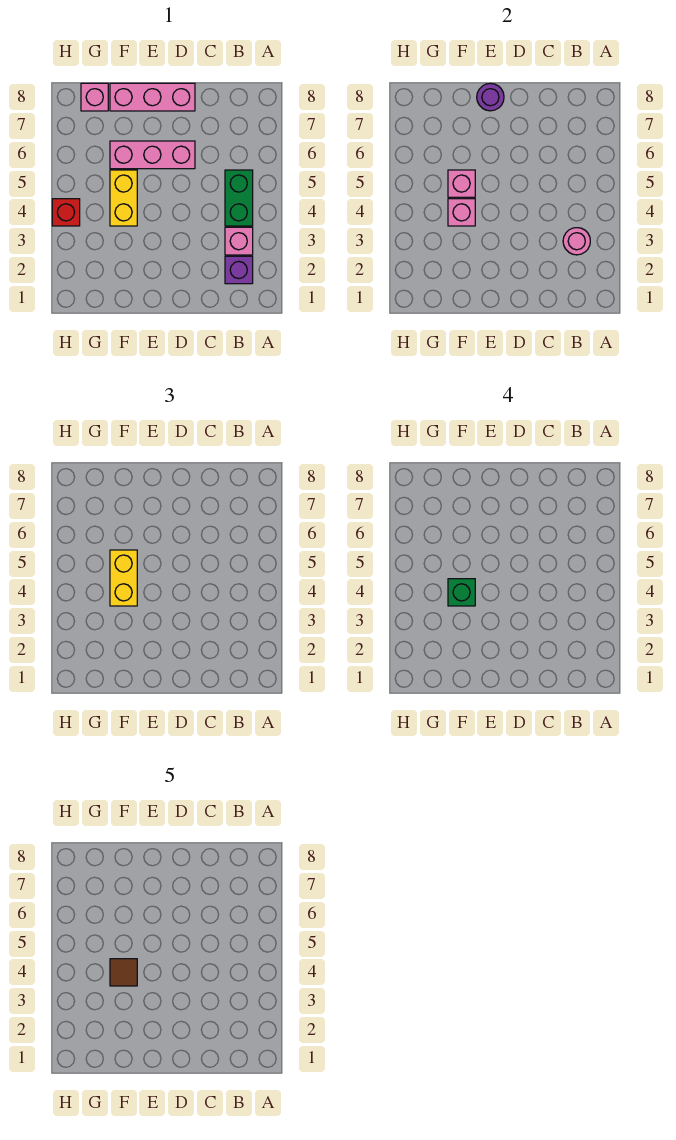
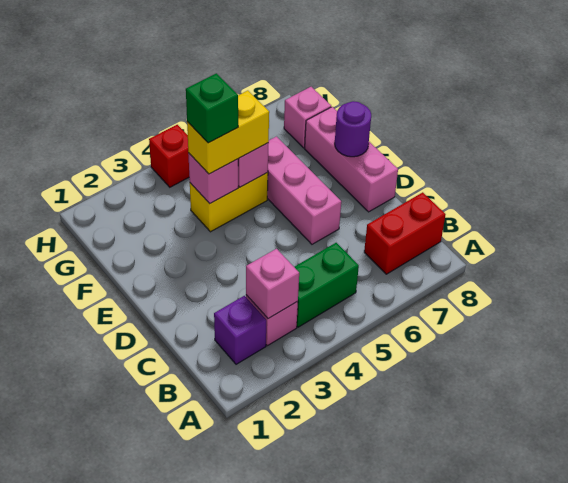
pink round brick B3 level 2 -> pink brick B3 level 2
none -> red brick B7:B8 level 1
brown tile F4 level 5 -> none

